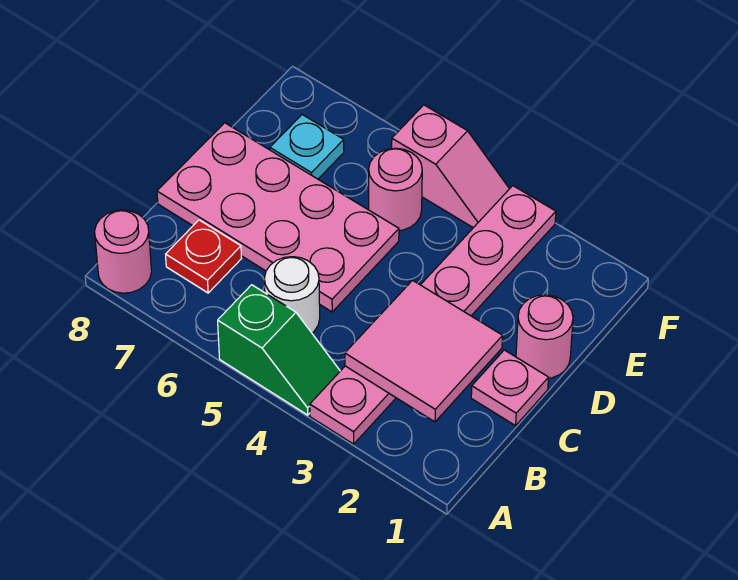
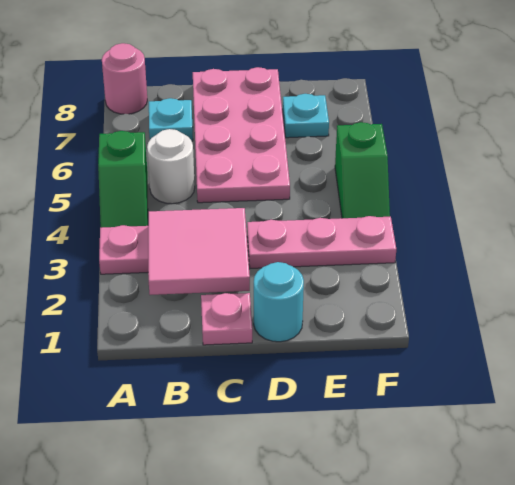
red plate B7 level 1 -> cyan plate B7 level 1
pink round brick D1 level 1 -> cyan round brick D1 level 1
pink round brick E5 level 1 -> none
pink slope F4:F5 level 1 top 5 -> green slope F4:F5 level 1 top 5

